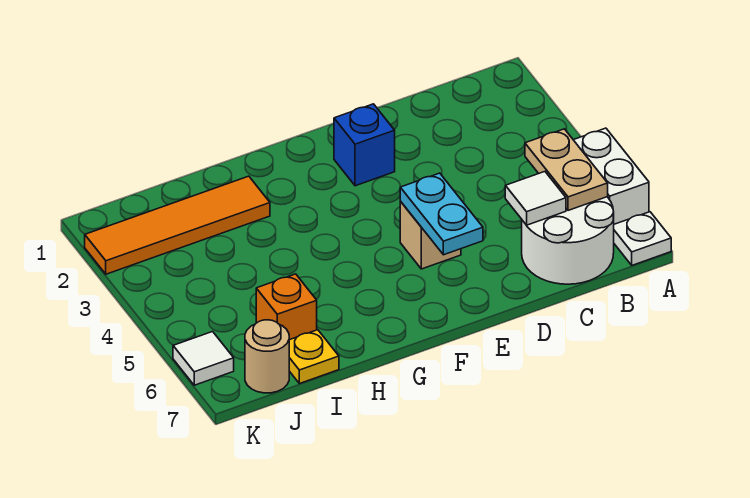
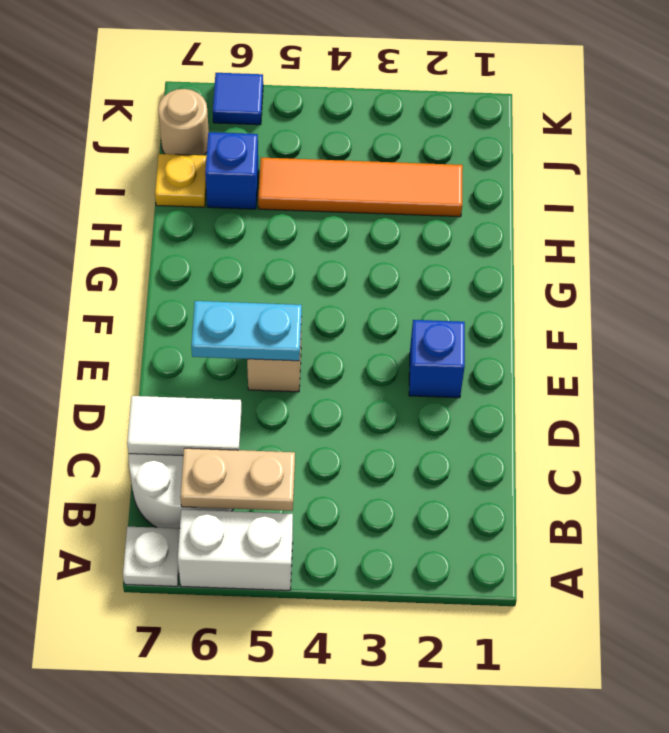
white tile C6 level 2 -> white tile C6:C7 level 2
orange tile H2:K2 level 1 -> orange tile I2:I5 level 1
orange brick I6 level 1 -> blue brick I6 level 1
white tile K6 level 1 -> blue tile K6 level 1

